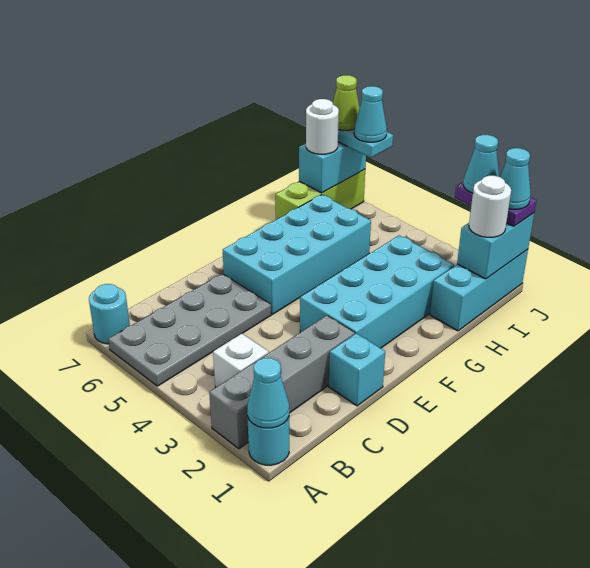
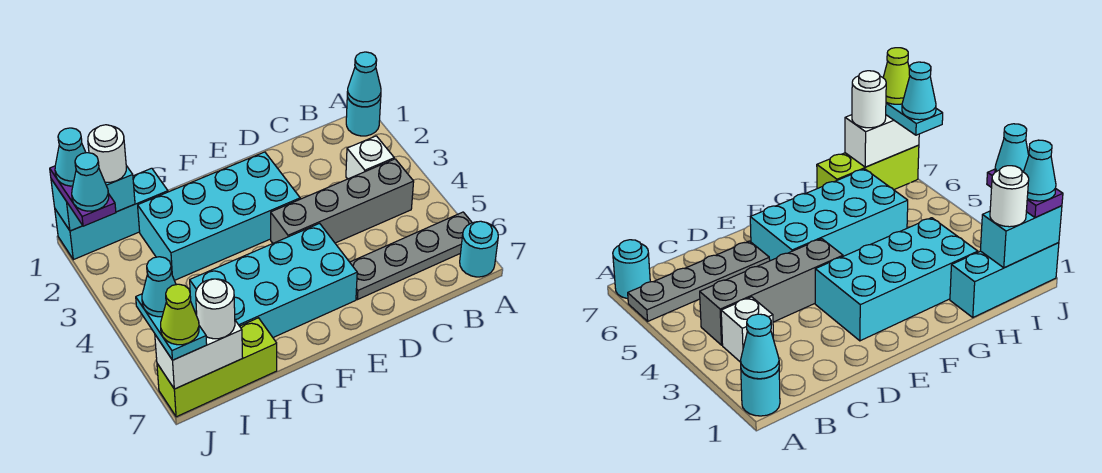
grey brick A2:D2 level 1 -> grey brick B4:E4 level 1
grey plate A5:D6 level 1 -> grey plate A6:D6 level 1
cyan brick D1 level 1 -> none
cyan brick I7:J7 level 2 -> white brick I7:J7 level 2

